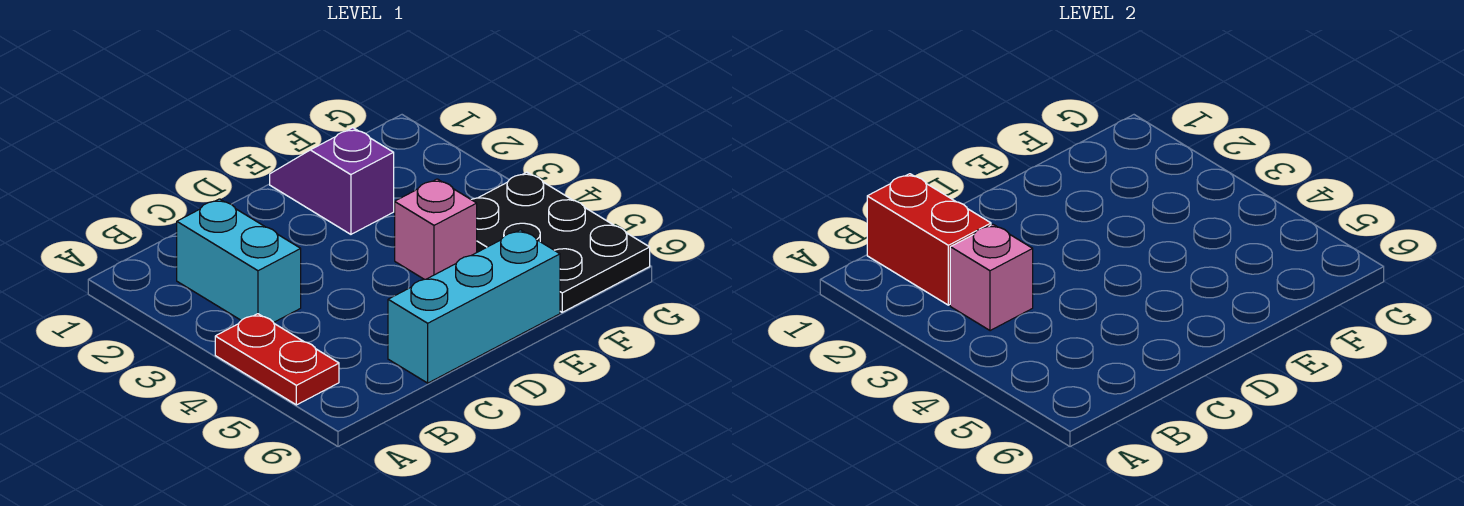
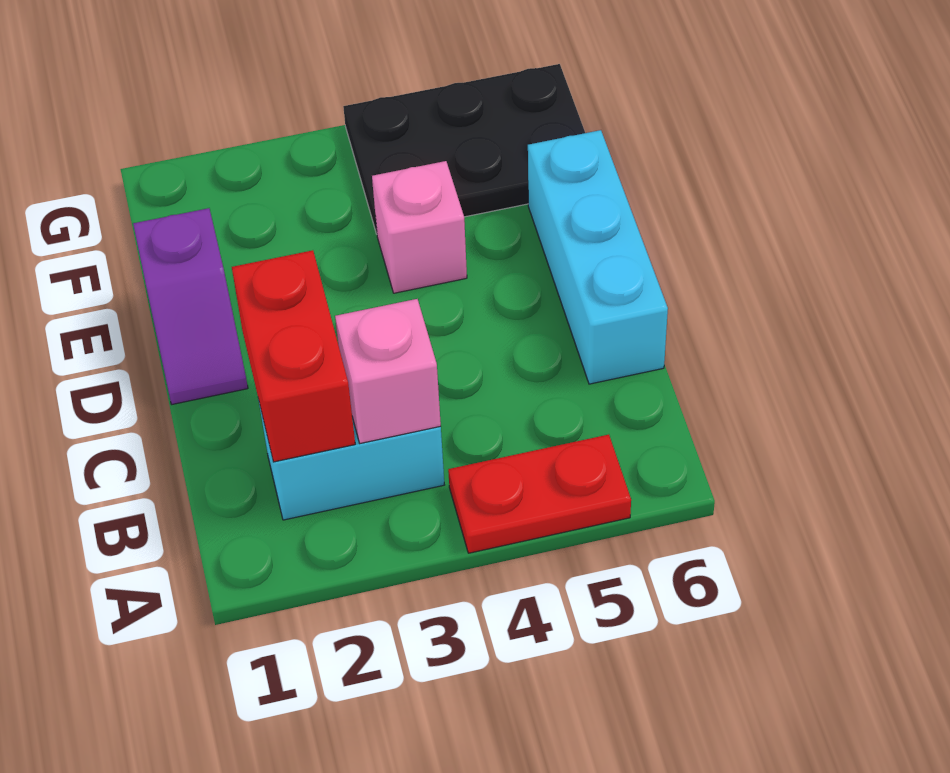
red brick B1:B2 level 2 -> red brick B2:C2 level 2
purple slope E1:E2 level 1 top 2 -> purple slope D1:E1 level 1 top E

